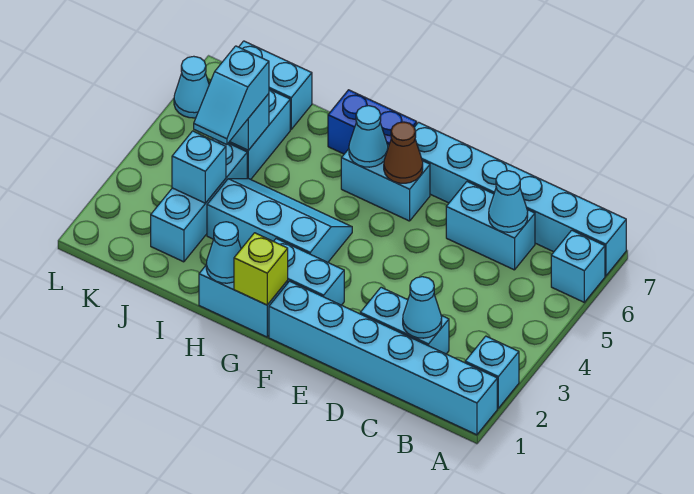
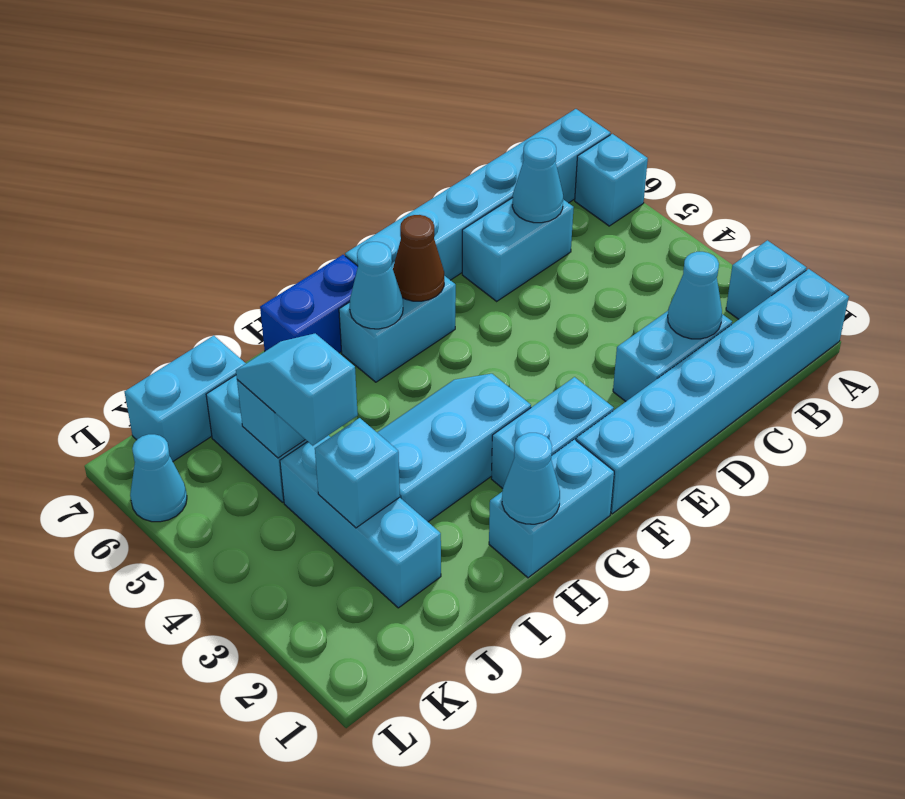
lime brick G1 level 2 -> none
cyan slope J4:J5 level 3 top 5 -> cyan slope J4:J5 level 3 top 4

